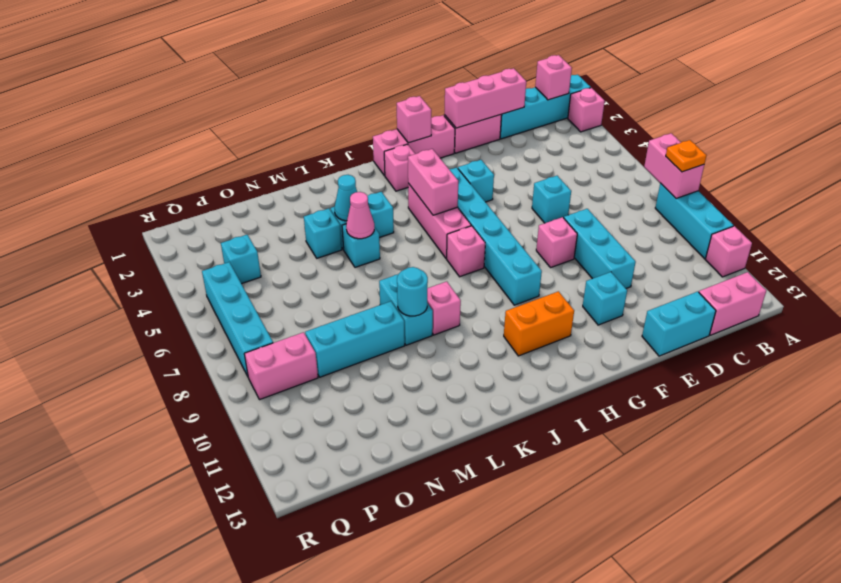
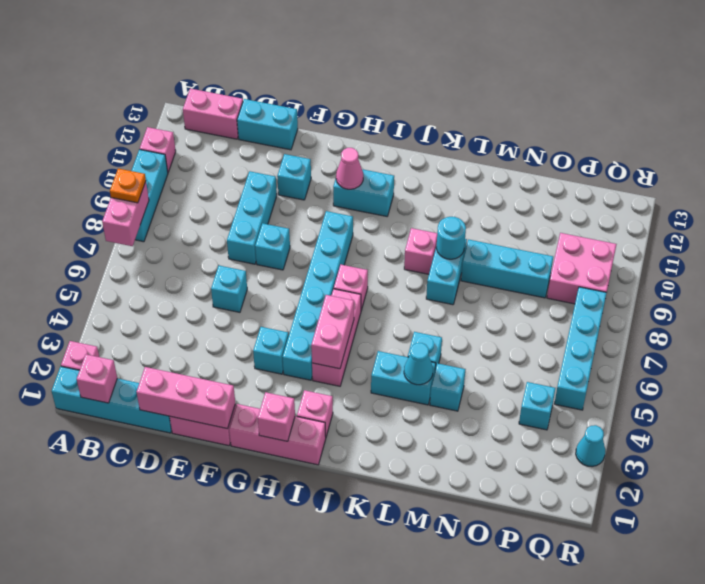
pink brick F8 level 1 -> cyan brick F8 level 1
orange brick H11:I11 level 1 -> cyan brick H11:I11 level 1
pink cone L5 level 2 -> pink cone H11 level 2
pink brick P9:Q9 level 1 -> pink brick P9:Q10 level 1
none -> cyan cone R3 level 1

